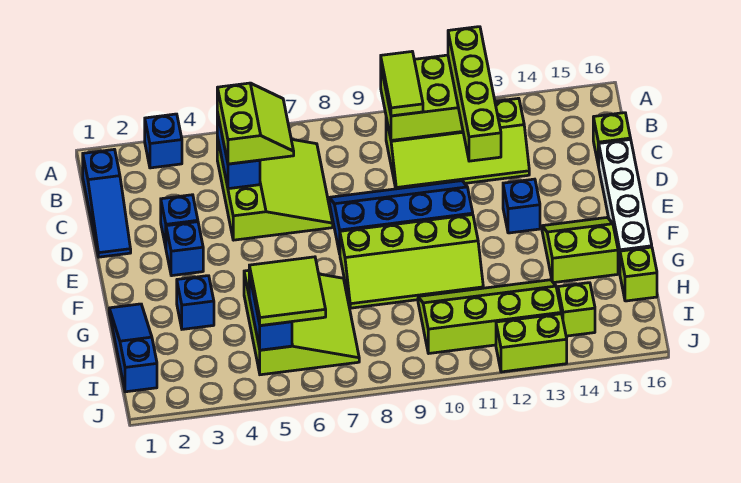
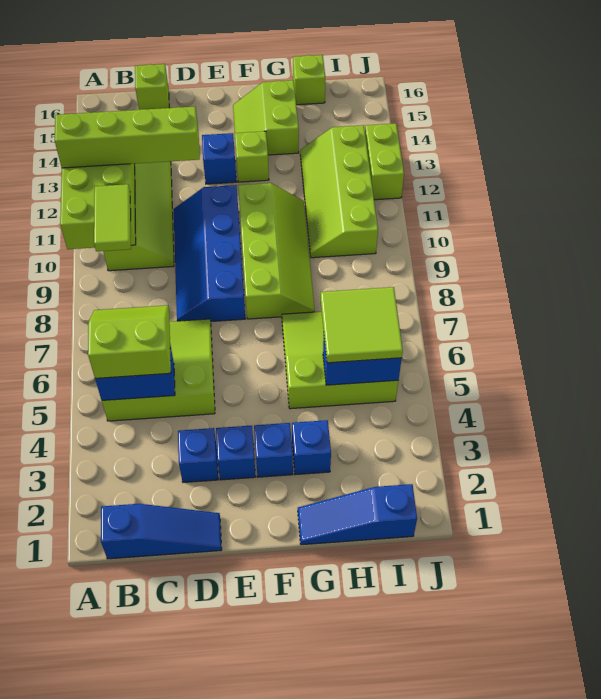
blue brick A3 level 1 -> blue brick F3 level 1
lime tile A10:B10 level 3 -> lime tile B9:B10 level 3
white brick D16:G16 level 1 -> none
lime brick I14 level 1 -> lime brick F13 level 1

